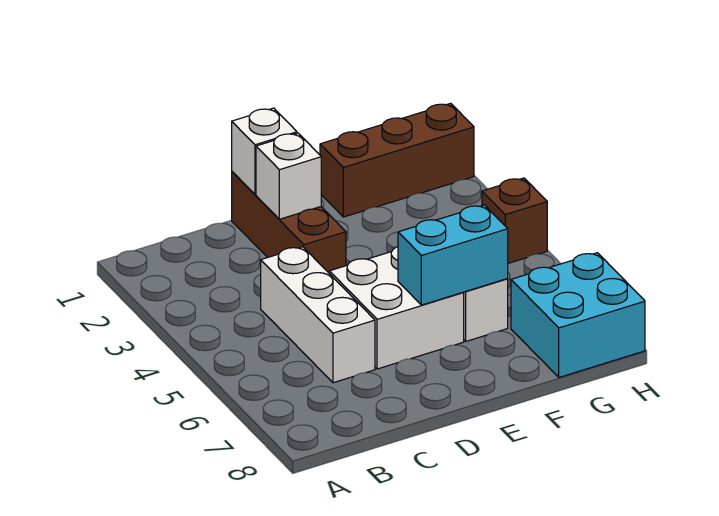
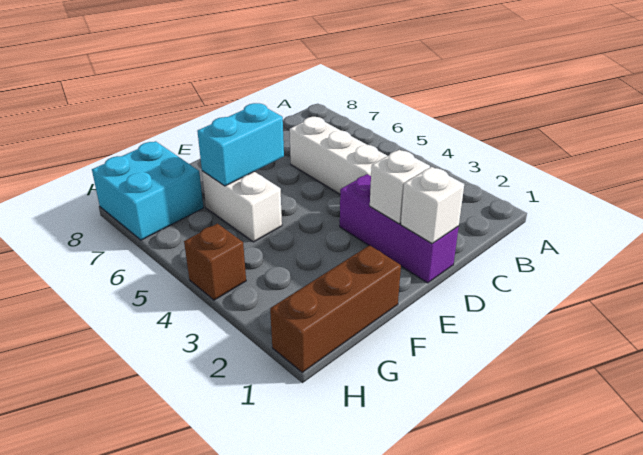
brown brick D1:D3 level 1 -> purple brick D1:D3 level 1
white brick D5:E6 level 1 -> none

